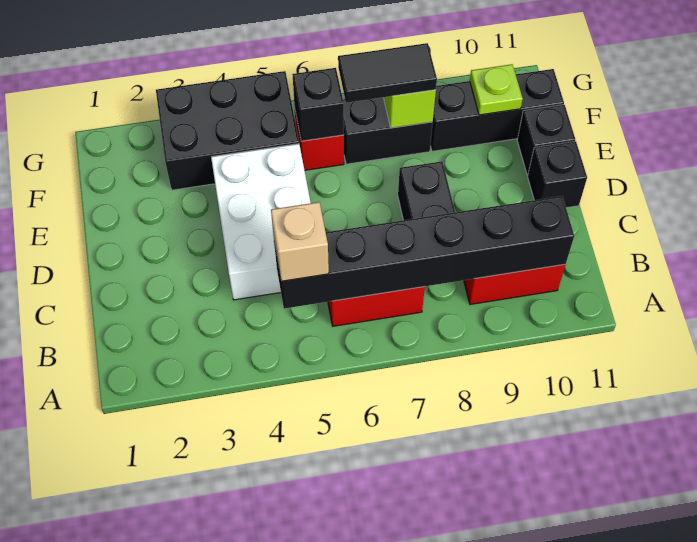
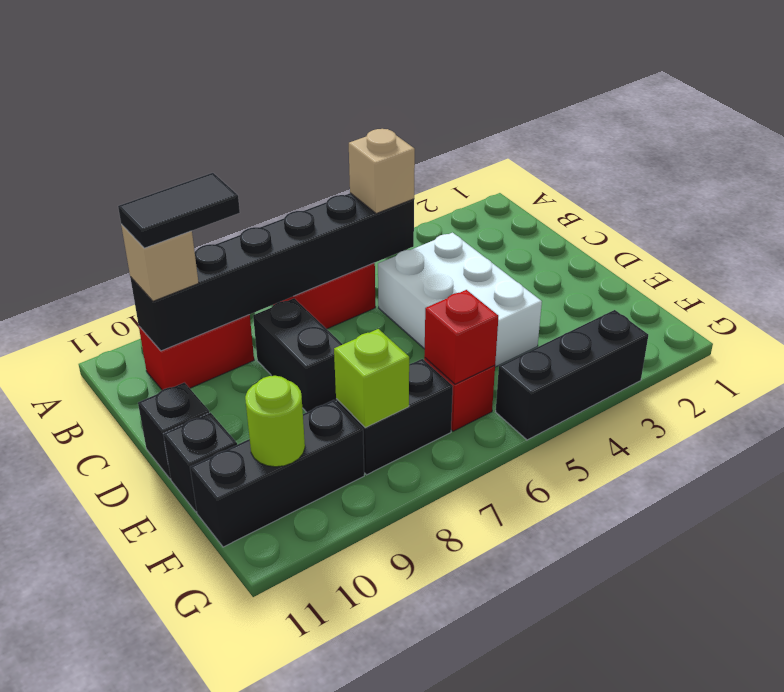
none -> tan brick B10 level 3
black brick F3:G5 level 1 -> black brick G3:G5 level 1
black brick F6 level 2 -> red brick F6 level 2
black tile F7:F8 level 3 -> black tile B9:B10 level 4
lime plate F10 level 2 -> lime round brick F10 level 2

